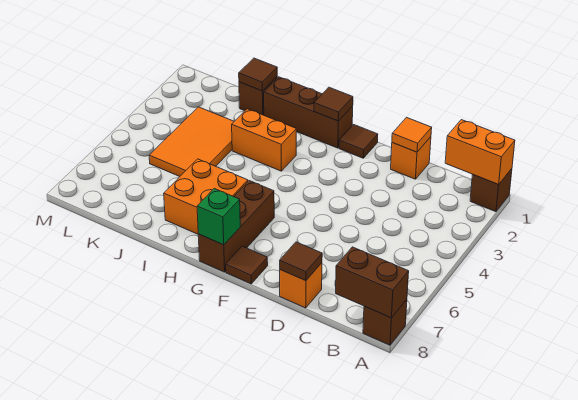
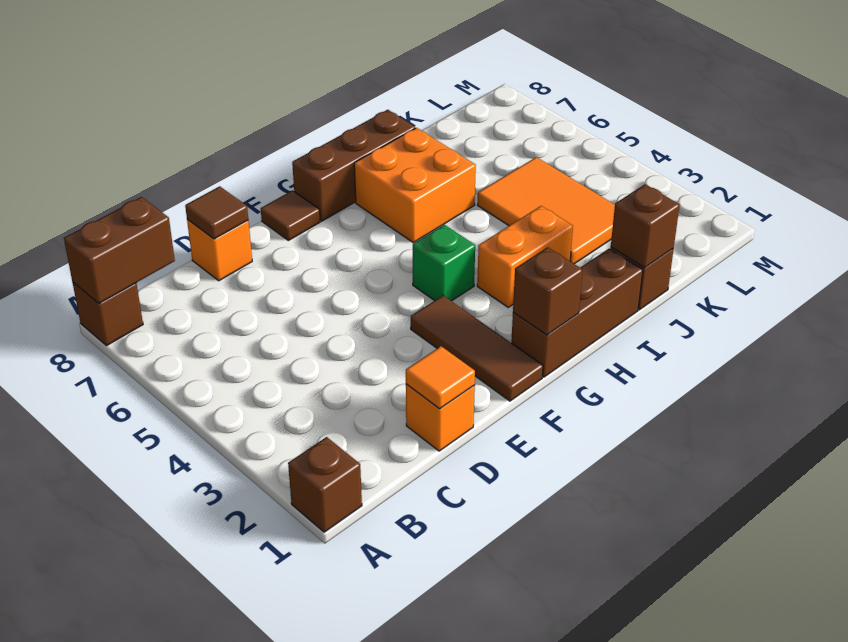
orange brick A1:B1 level 2 -> none
brown tile F1 level 1 -> brown tile F1:F3 level 1
brown tile G1 level 2 -> brown brick G1 level 2
brown brick G6:G8 level 1 -> brown brick G8:I8 level 1
green brick G8 level 2 -> green brick G4 level 1
brown tile J1 level 2 -> brown brick J1 level 2

